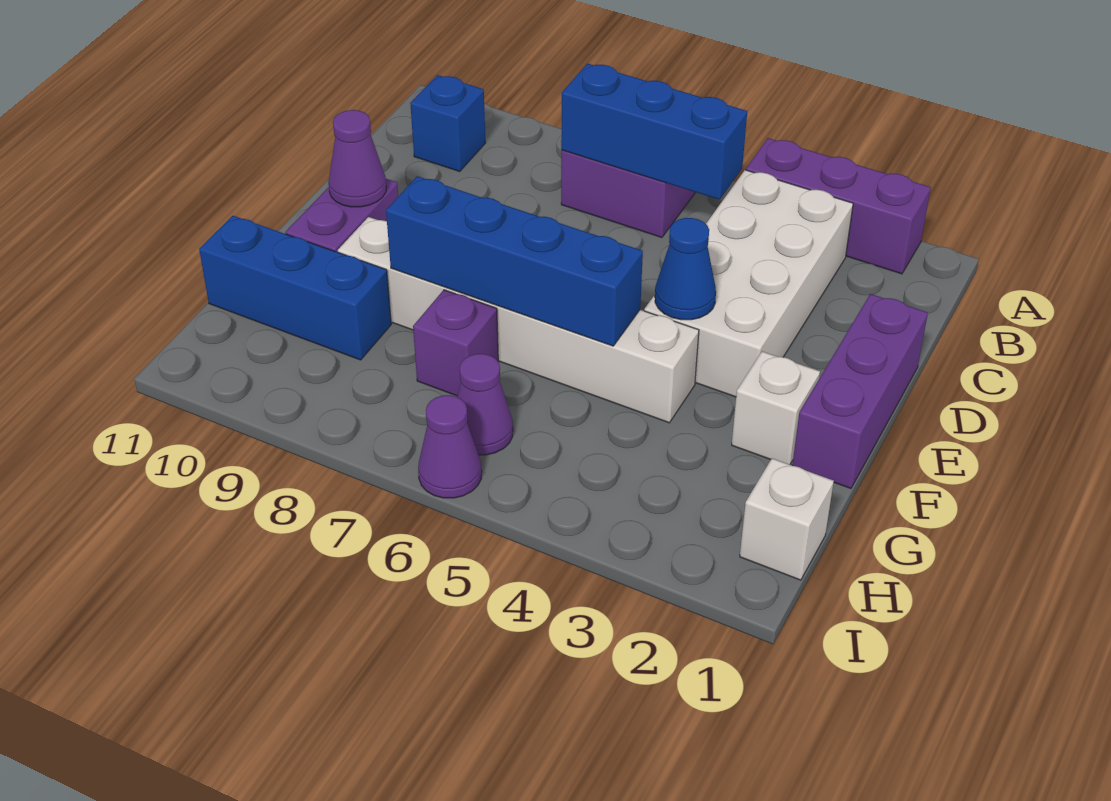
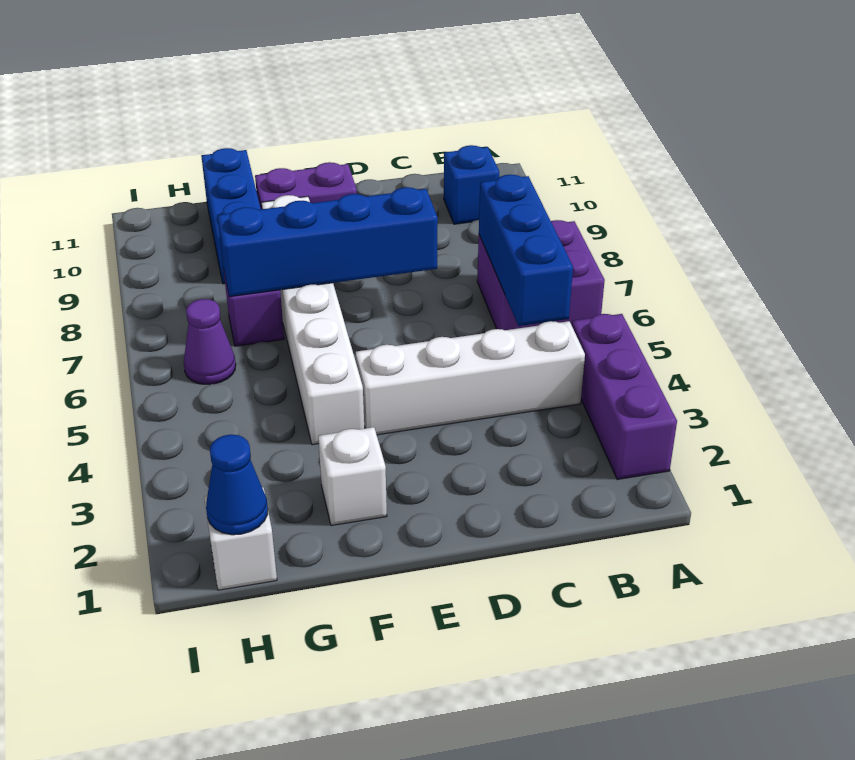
white brick B3:E4 level 1 -> white brick B4:E4 level 1
purple brick D1:F1 level 1 -> none
blue cone E4 level 2 -> blue cone H1 level 2
purple cone E10 level 2 -> none
blue brick F5:F8 level 2 -> blue brick D7:G7 level 2
purple cone I6 level 1 -> none

